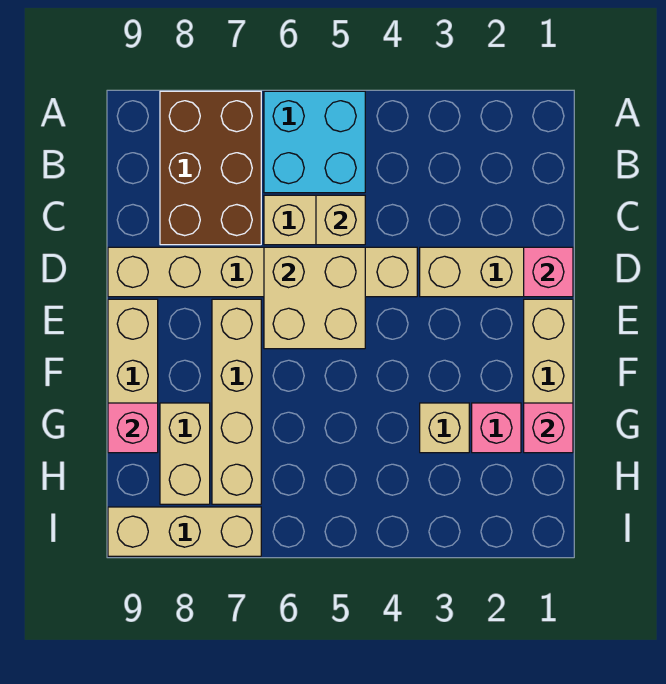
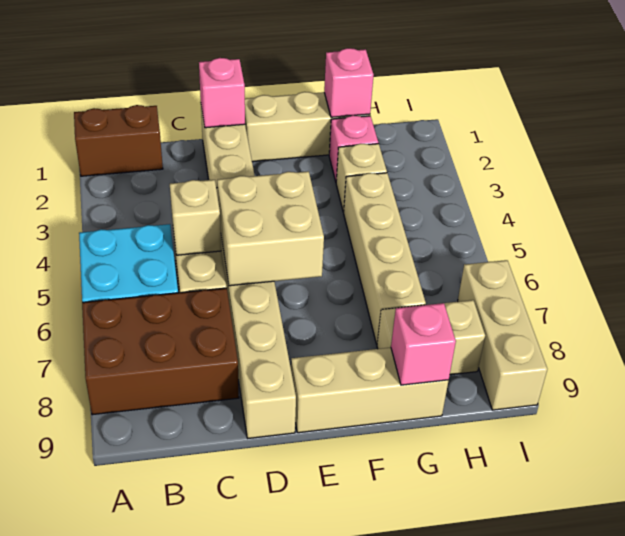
none -> brown brick A1:B1 level 1
tan brick E7:H7 level 1 -> tan brick G4:G7 level 1

